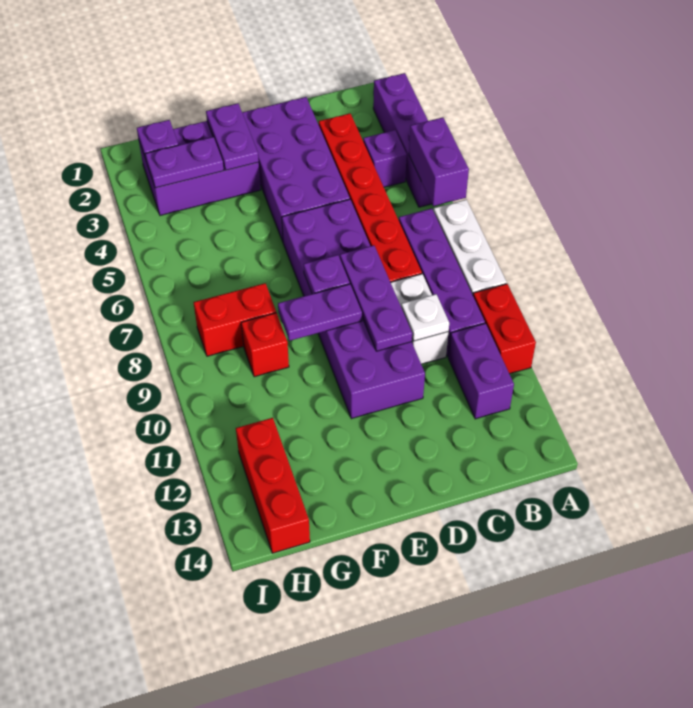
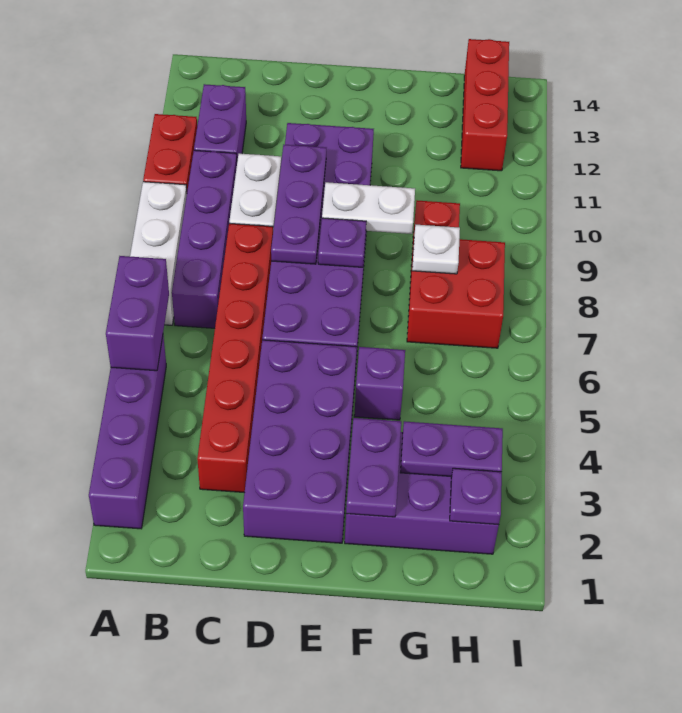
purple brick B4 level 1 -> purple brick F5 level 1
white plate C10 level 2 -> white plate G8 level 2
purple plate E9:F9 level 2 -> white plate E9:F9 level 2
red brick G8:H8 level 1 -> red brick G7:H8 level 1

